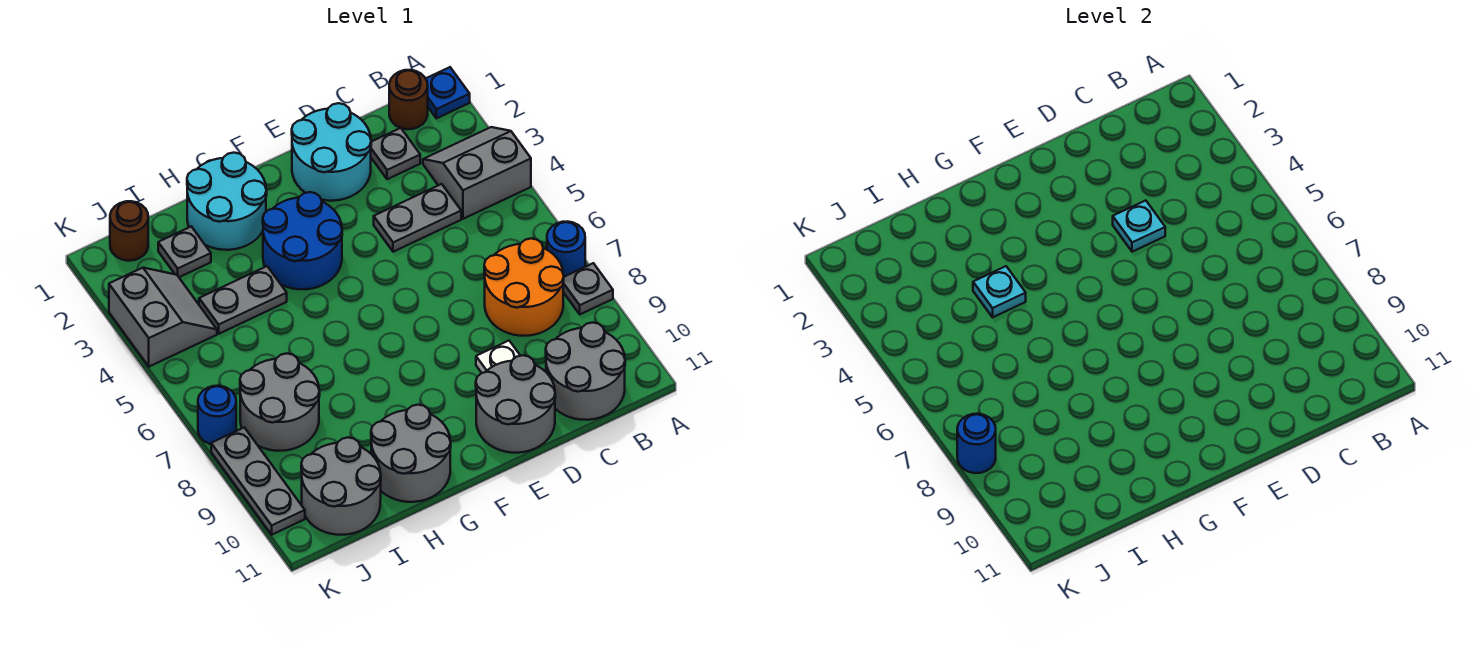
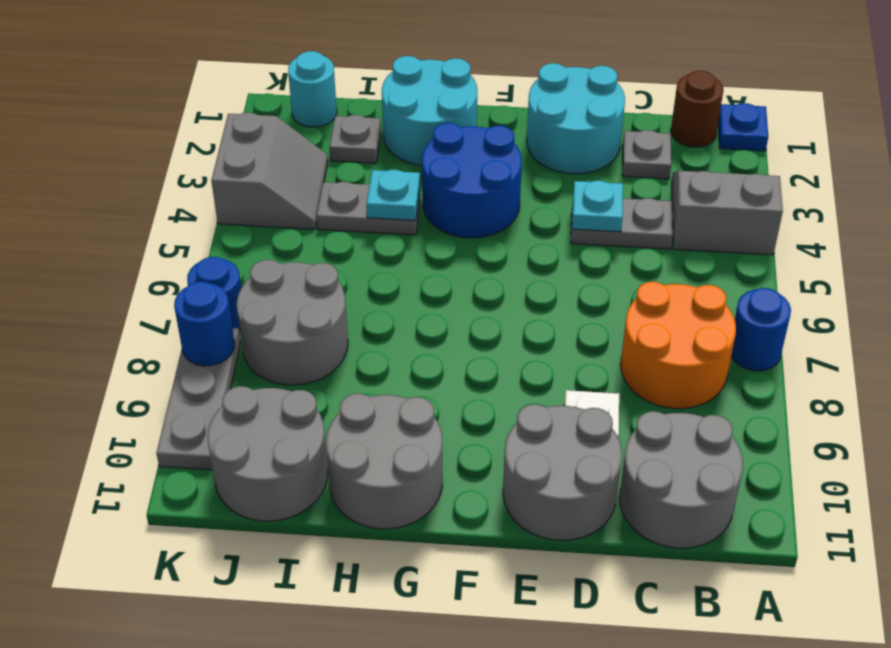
grey plate A8 level 1 -> none
brown round brick J1 level 1 -> cyan round brick J1 level 1

